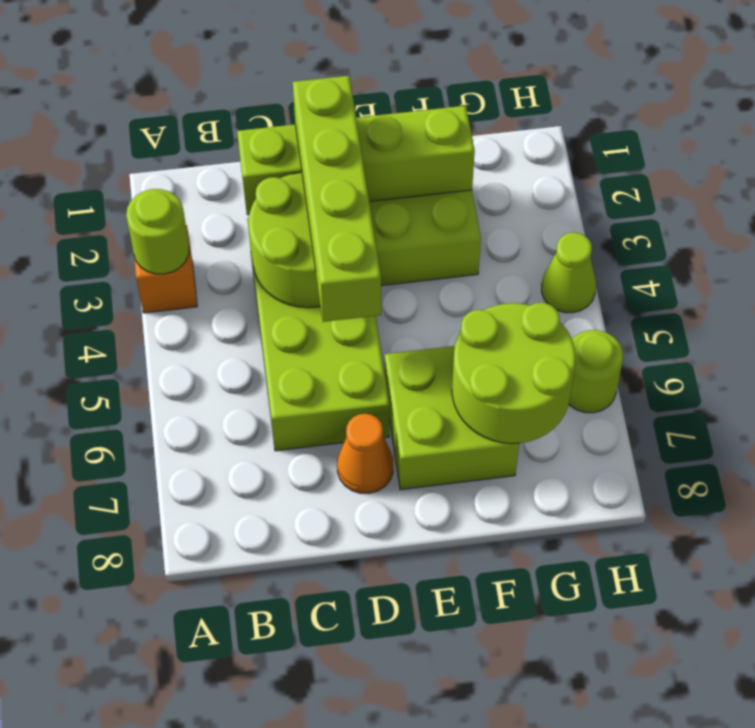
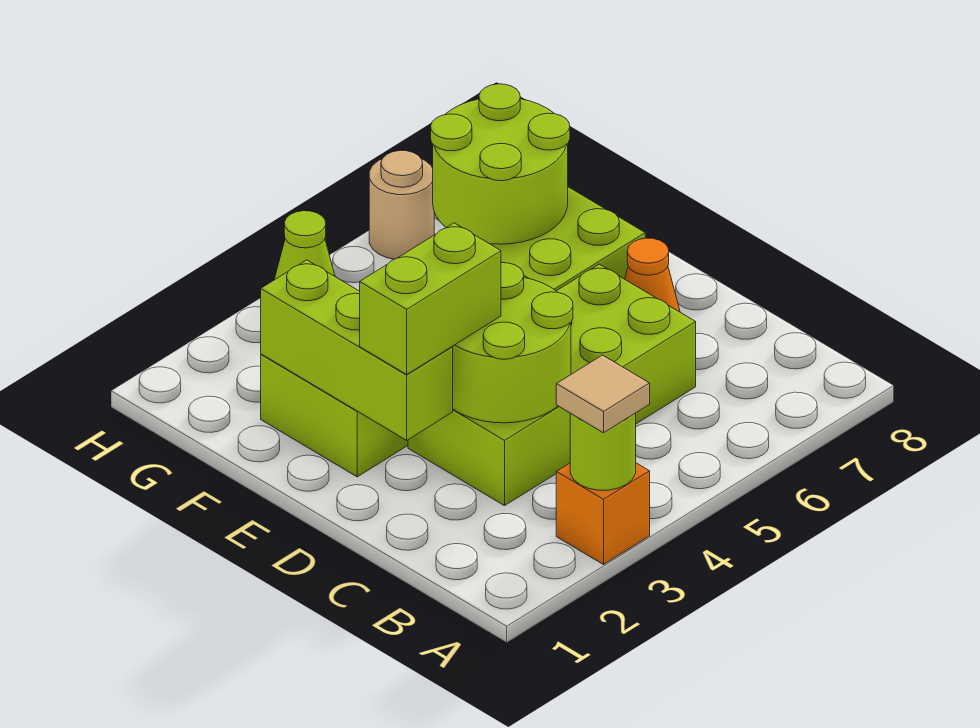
none -> tan tile A3 level 3
lime brick C2:F2 level 2 -> lime brick D2:F2 level 2
lime brick D2:D5 level 3 -> lime brick D2:D3 level 3
lime round brick H6 level 1 -> tan round brick H6 level 1

